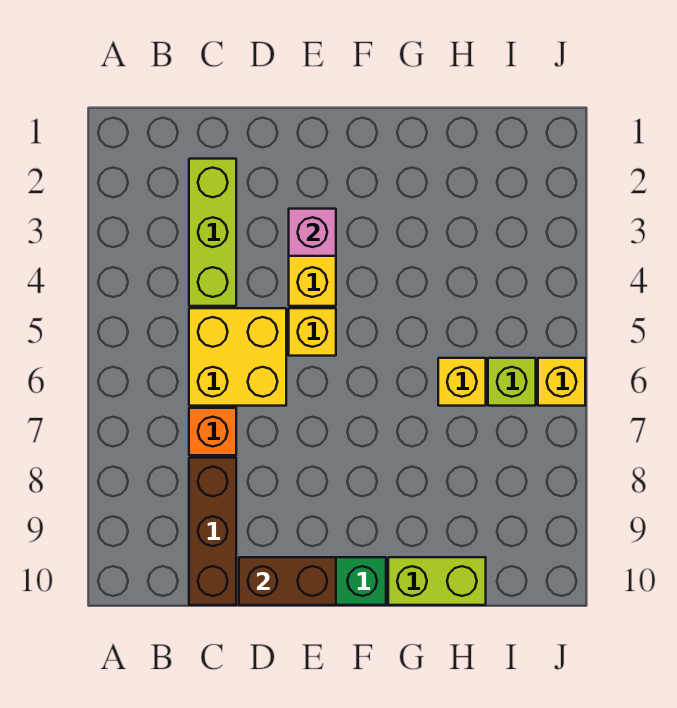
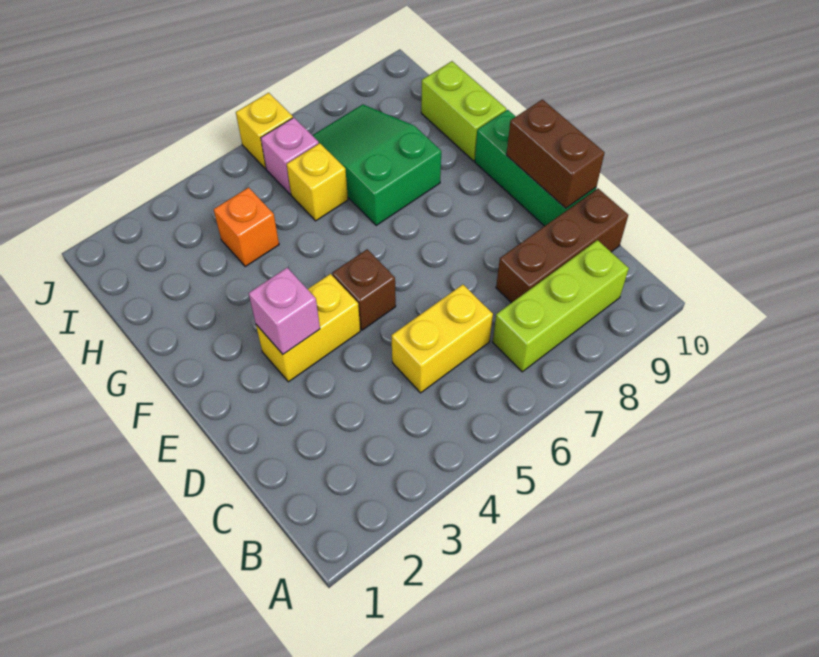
lime brick C2:C4 level 1 -> lime brick B7:B9 level 1
yellow brick C5:D6 level 1 -> yellow brick C5:C6 level 1
orange brick C7 level 1 -> orange brick H4 level 1
yellow brick E5 level 1 -> brown brick E5 level 1
none -> green slope G7:I8 level 1 top G
lime brick I6 level 1 -> pink brick I6 level 1

